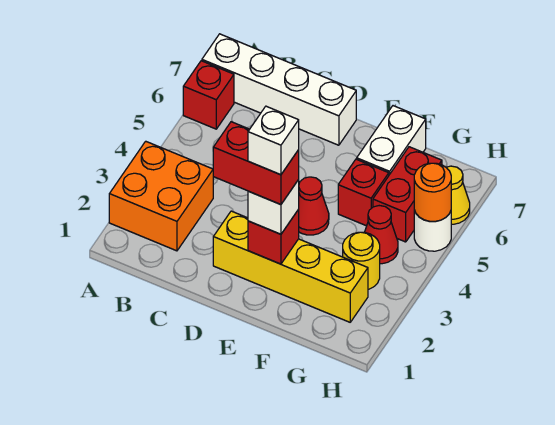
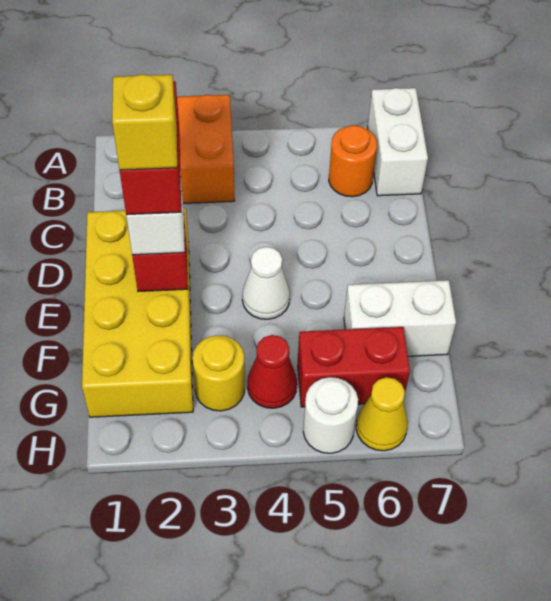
red brick A6 level 1 -> none
white brick A7:D7 level 1 -> white brick A7:B7 level 1
yellow brick D2:G2 level 1 -> yellow brick D1:G2 level 1
white brick E2 level 5 -> yellow brick E2 level 5
red cone E4 level 1 -> white cone E4 level 1
red brick F5 level 1 -> none
orange round brick H5 level 2 -> orange round brick B6 level 1

